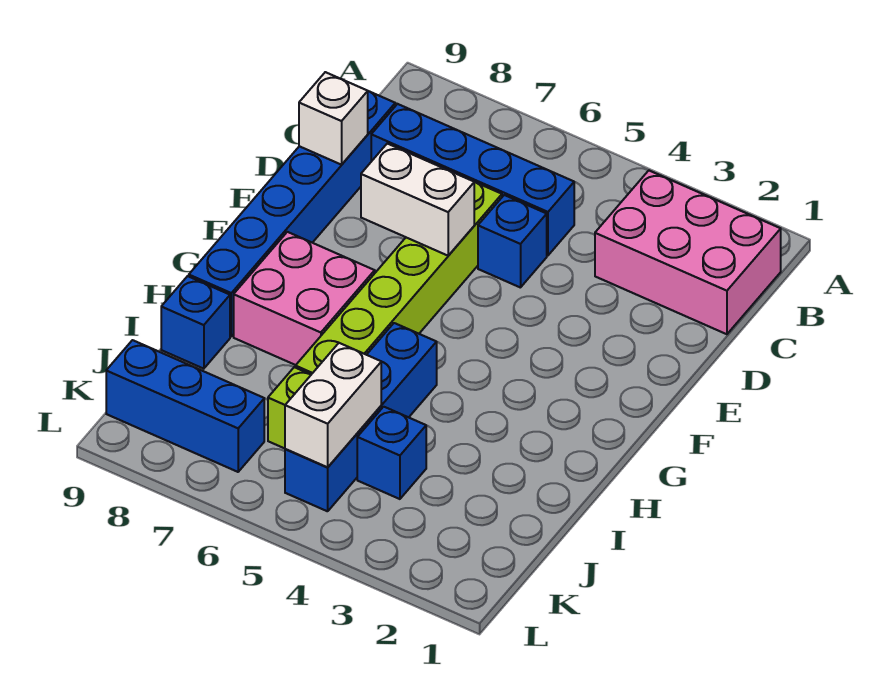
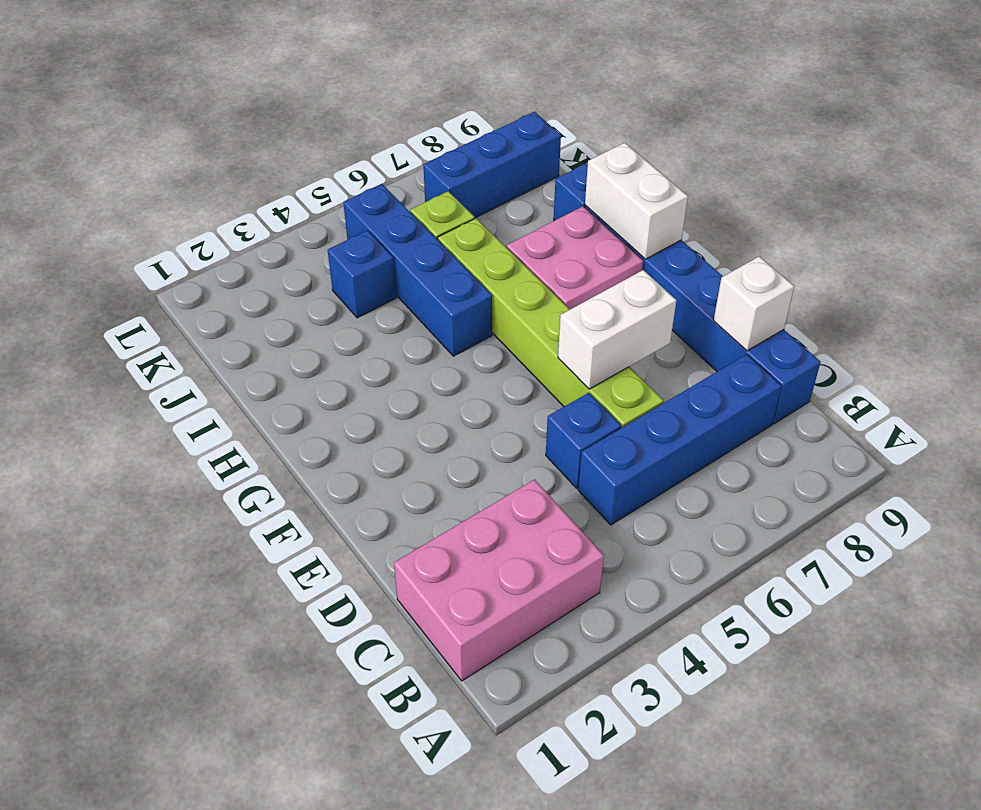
white brick J5:K5 level 2 -> white brick G9:H9 level 2

